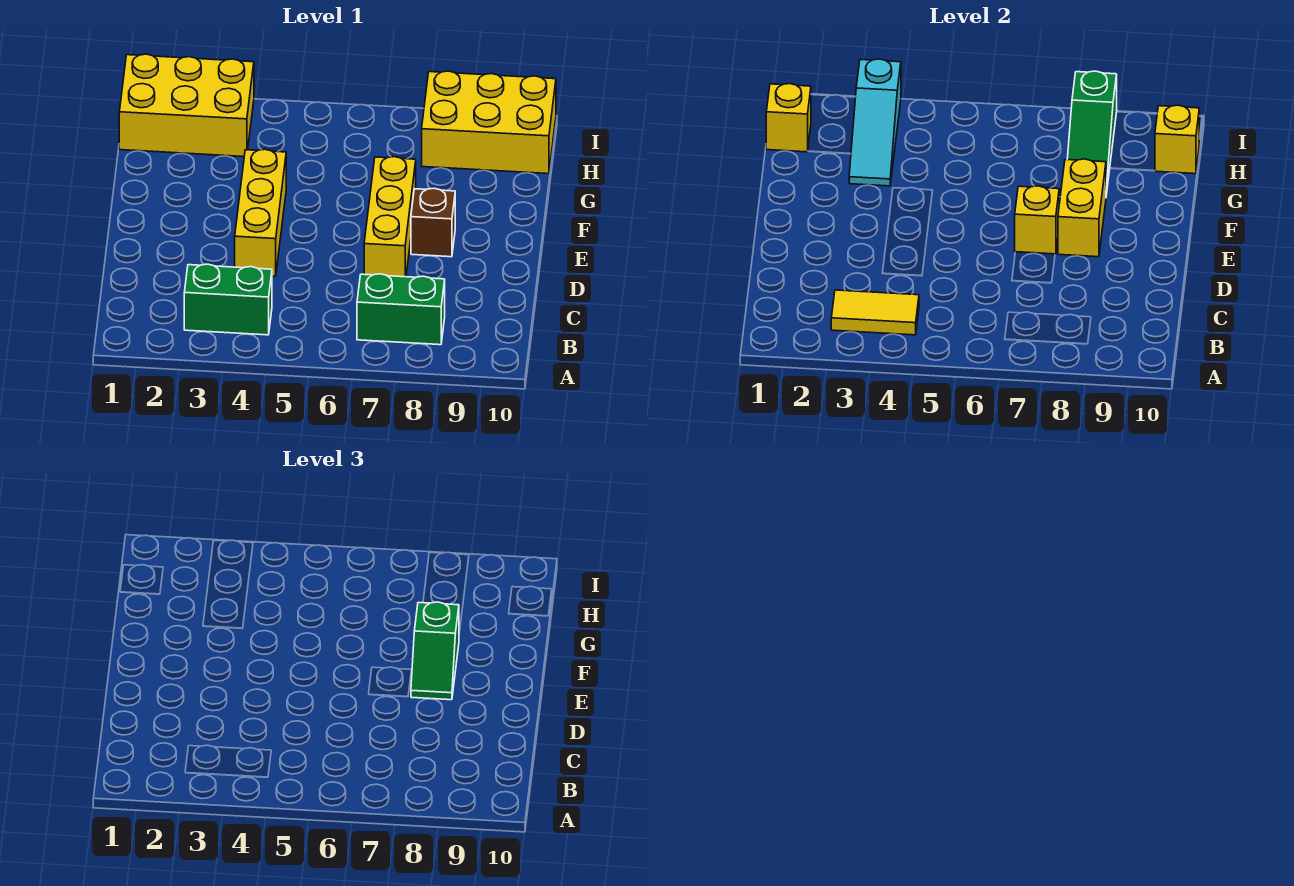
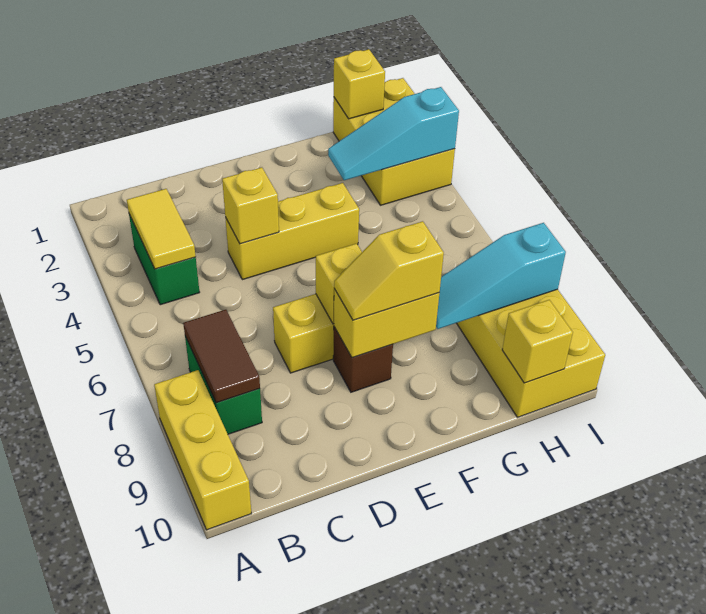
none -> yellow brick A8:A10 level 1
none -> brown tile B7:B8 level 2
none -> yellow brick D4 level 2
green slope E8:F8 level 3 top F -> yellow slope E8:F8 level 3 top F
green slope G8:I8 level 2 top I -> cyan slope G8:I8 level 2 top I

